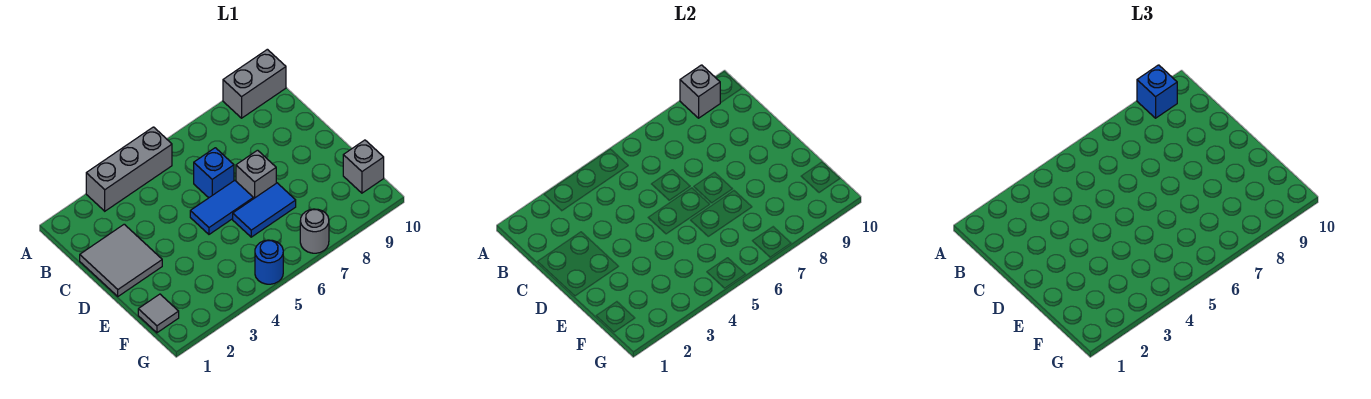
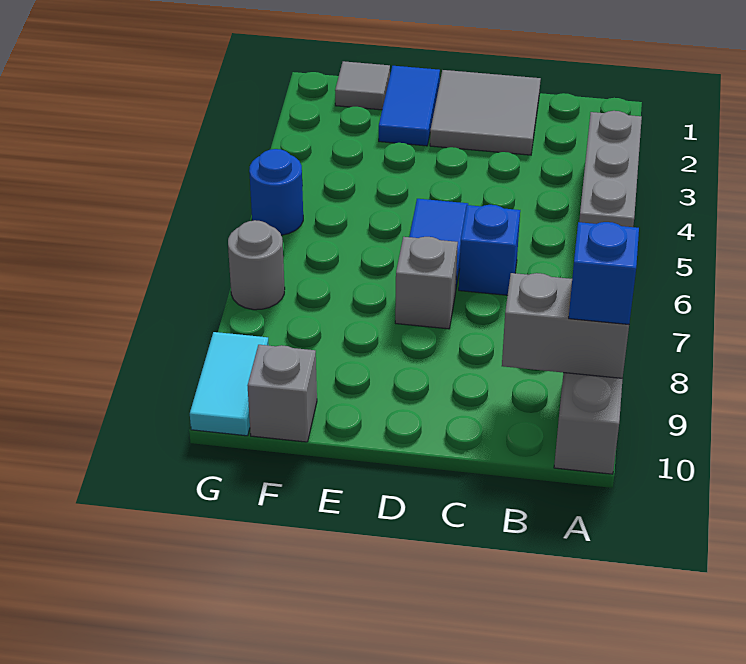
grey brick A9 level 2 -> grey brick A9:B9 level 2
blue tile E6:E7 level 1 -> blue tile E1:E2 level 1
none -> cyan tile G9:G10 level 1

